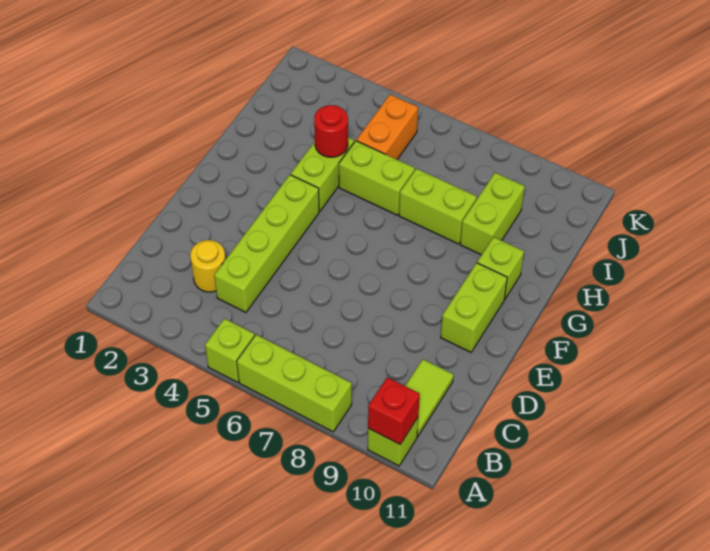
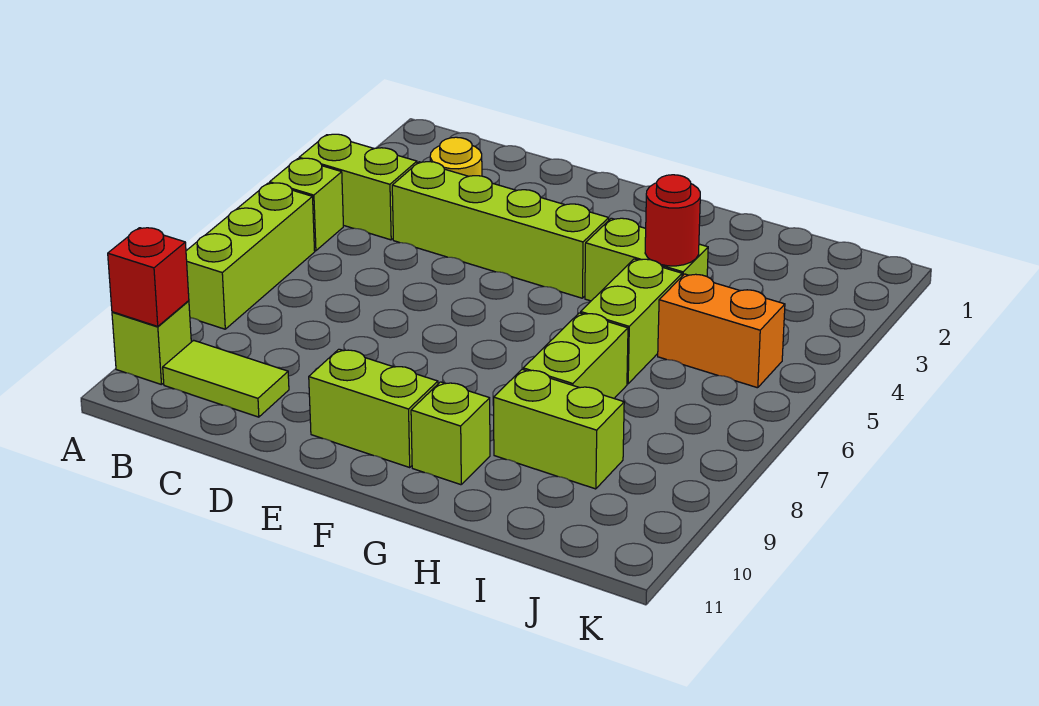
none -> lime brick A4:B4 level 1

